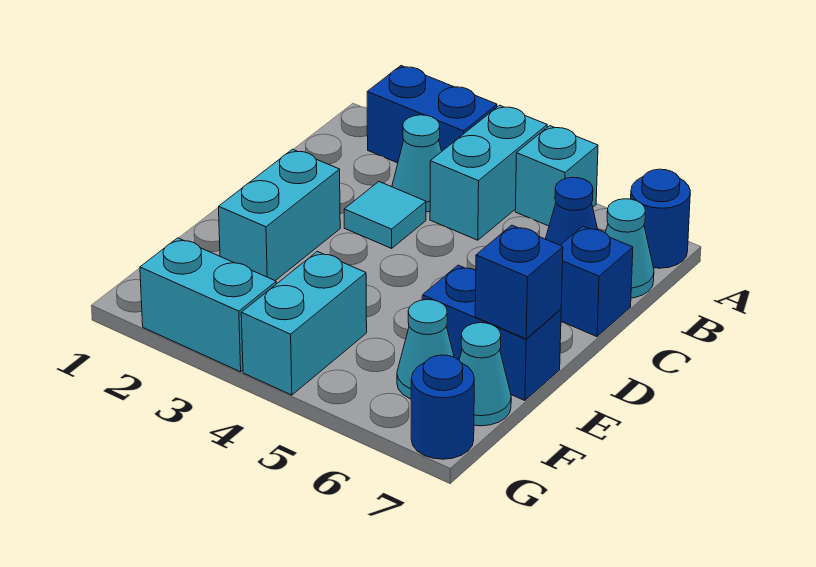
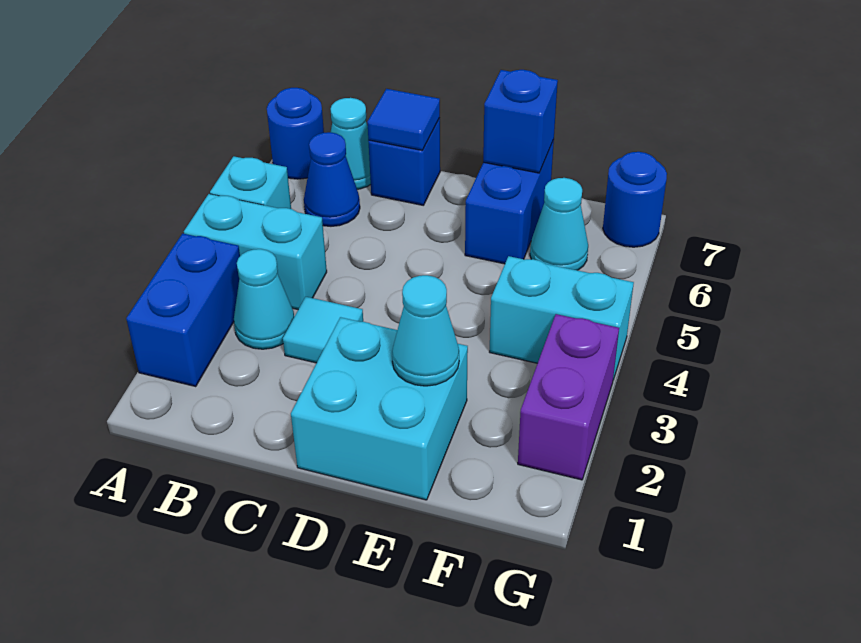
none -> blue tile C7 level 2
cyan brick D2:E2 level 1 -> cyan brick D1:E2 level 1
cyan cone F7 level 1 -> cyan cone E2 level 2
cyan brick G2:G3 level 1 -> purple brick G2:G3 level 1

